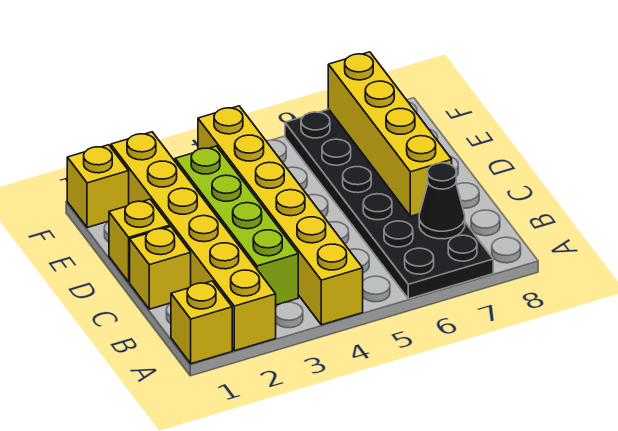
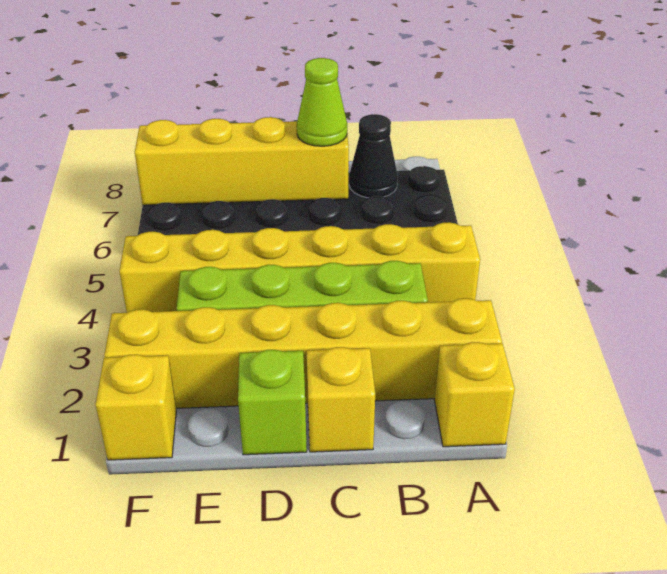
none -> lime cone C7 level 3
yellow brick D1 level 1 -> lime brick D1 level 1

